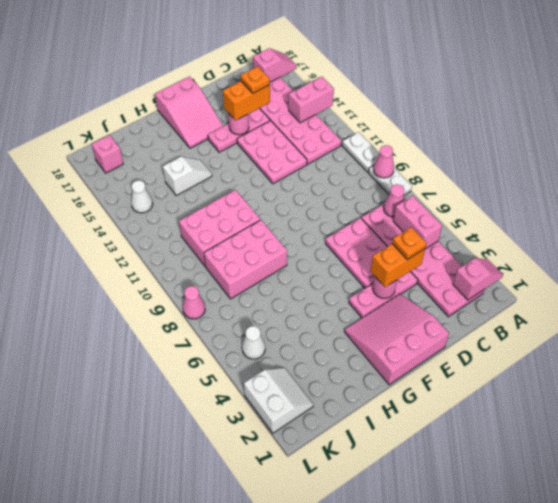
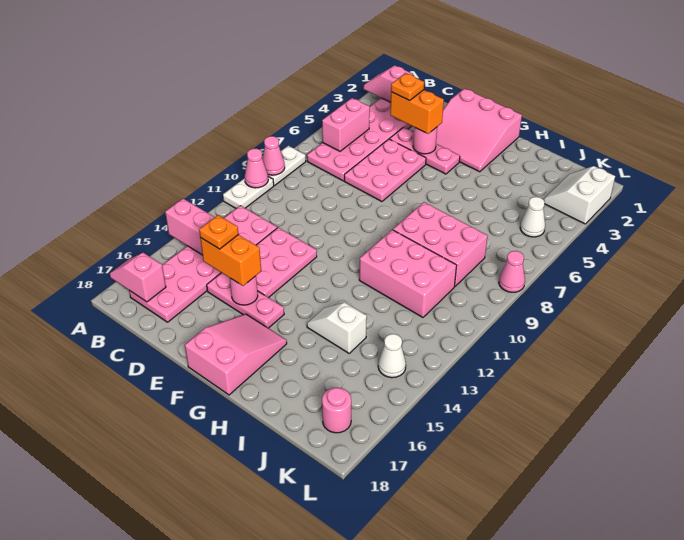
pink cone B7 level 2 -> pink cone A10 level 2
pink brick K17 level 1 -> pink round brick K17 level 1

